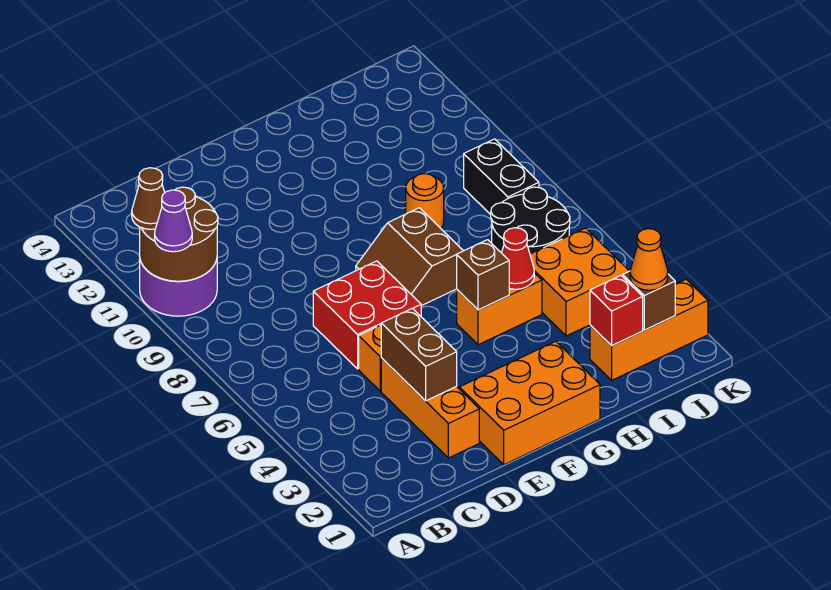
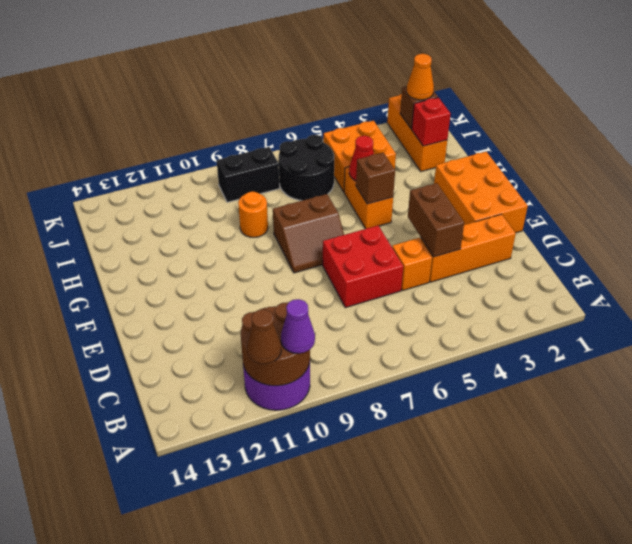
brown brick D3:D4 level 2 -> brown brick D4:E4 level 2

